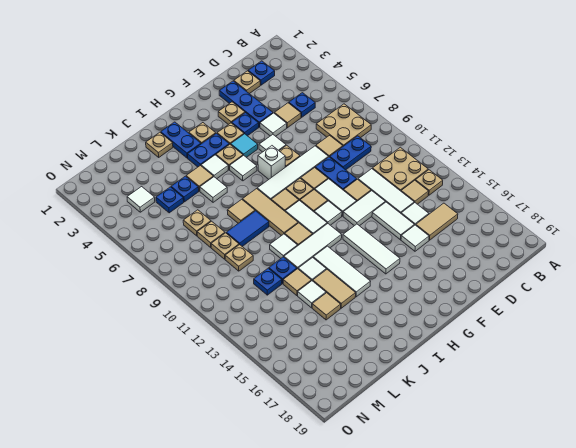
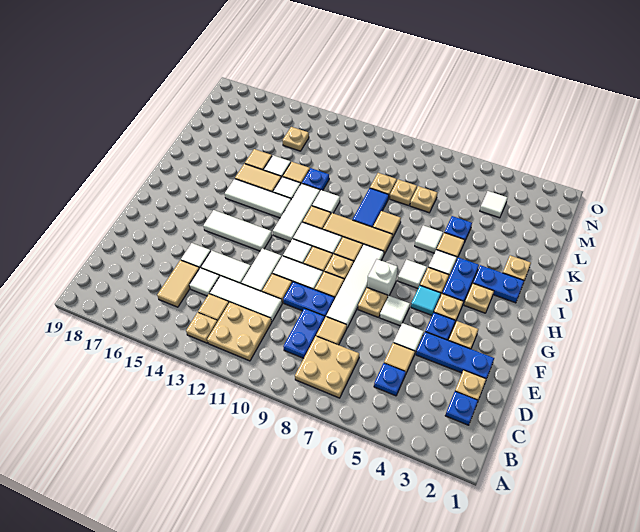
blue plate L5 level 1 -> none
tan plate L10 level 1 -> tan plate M14 level 1
blue plate L12 level 1 -> none

